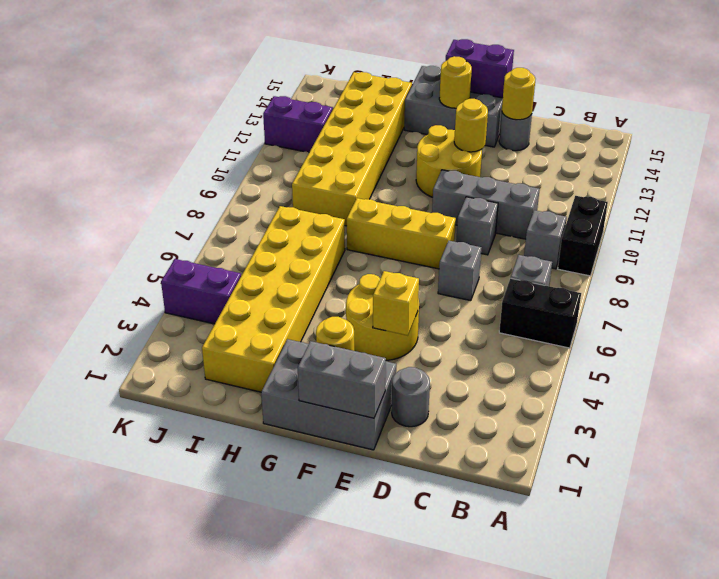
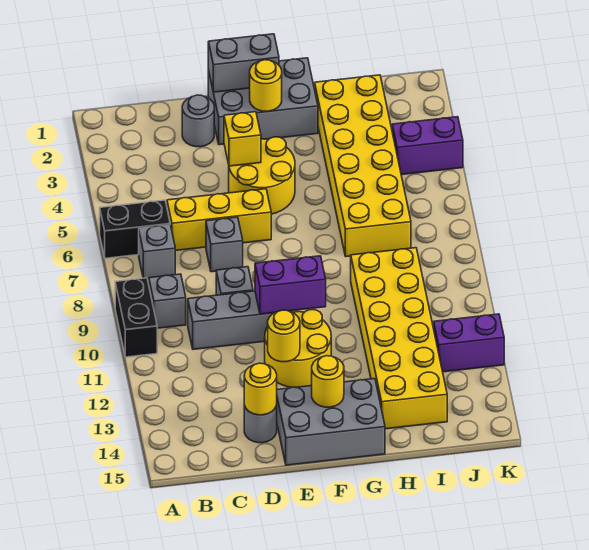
yellow brick E8:G8 level 1 -> yellow brick C6:E6 level 1
purple brick E15:F15 level 2 -> purple brick E10:F10 level 2

